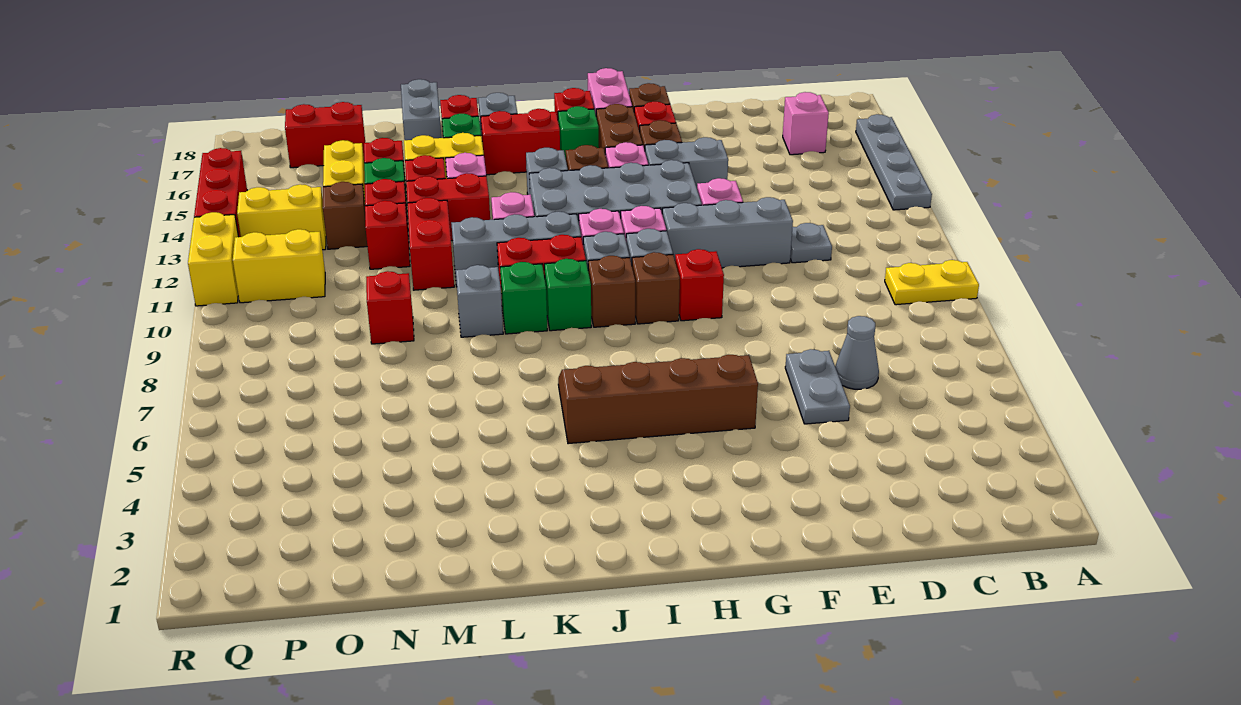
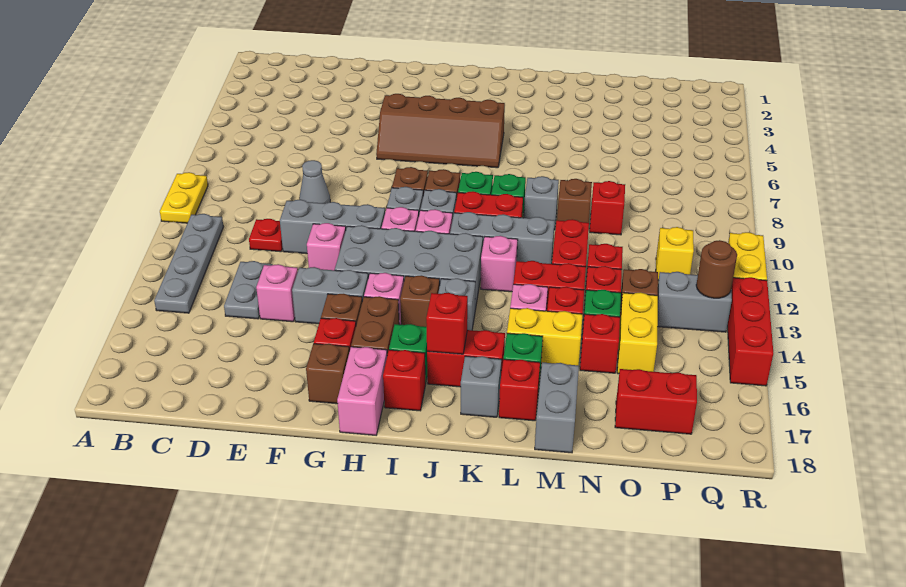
yellow plate A9:B9 level 1 -> yellow plate A9:A10 level 1
grey plate A13:A16 level 1 -> grey plate B11:B14 level 1
pink brick C16 level 1 -> pink brick E14 level 1
grey cone D6 level 1 -> grey cone E9 level 1
grey plate D11 level 1 -> red plate D11 level 1
grey plate E5:E6 level 1 -> grey plate D13:D14 level 1
red brick G9 level 1 -> red brick J16 level 2
none -> brown brick M9 level 1
yellow brick P11:Q11 level 1 -> yellow brick P11 level 1
yellow brick P13:Q13 level 1 -> grey brick P13:Q13 level 1
none -> brown round brick Q13 level 2

